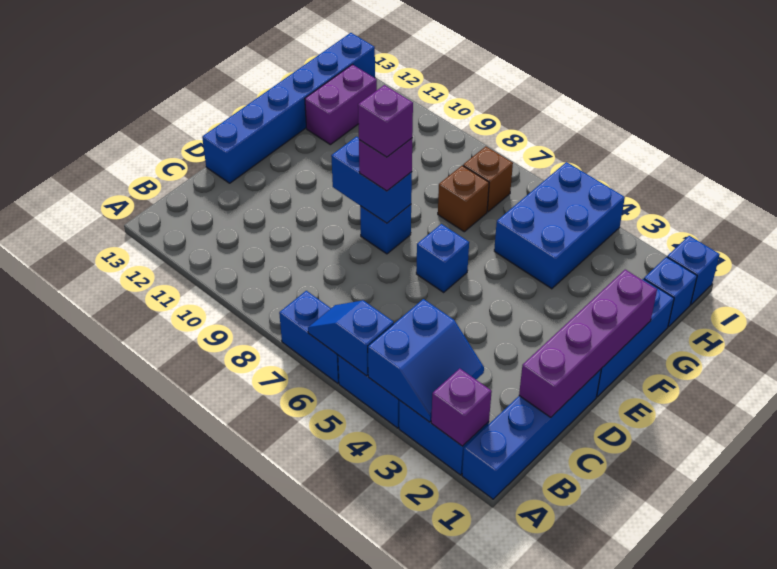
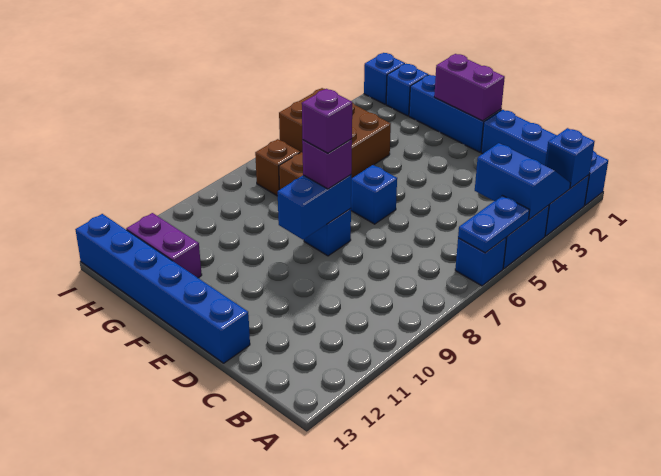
purple brick A2 level 2 -> blue brick A2 level 2
blue slope A5:A6 level 2 top 5 -> blue plate A5:A6 level 2
blue brick A6:A7 level 1 -> blue brick A6 level 1
purple brick C1:F1 level 2 -> purple brick E1:F1 level 2
blue brick G4:I5 level 1 -> brown brick G4:I5 level 1

